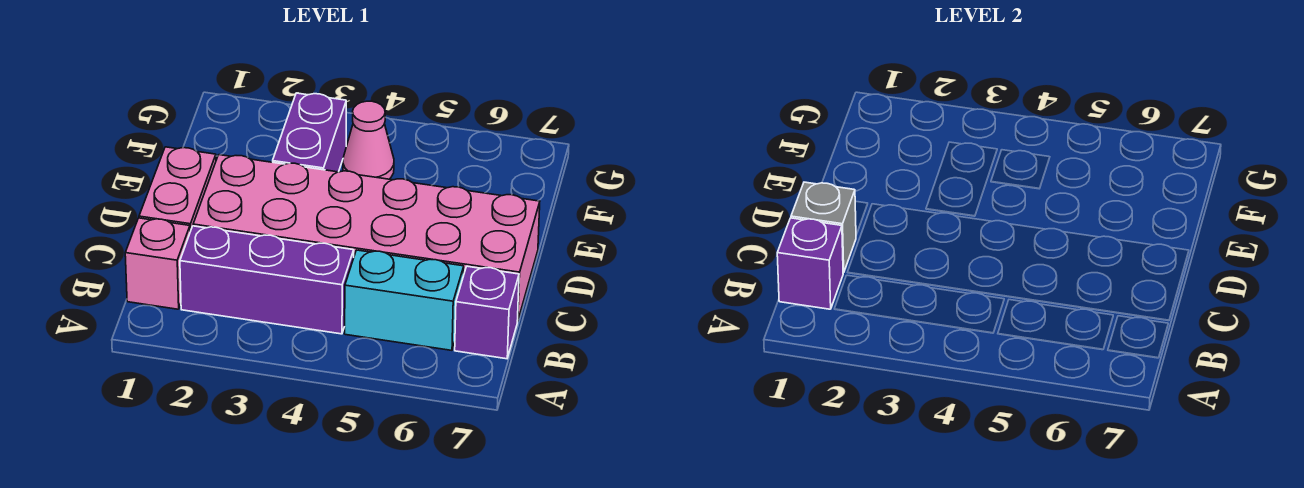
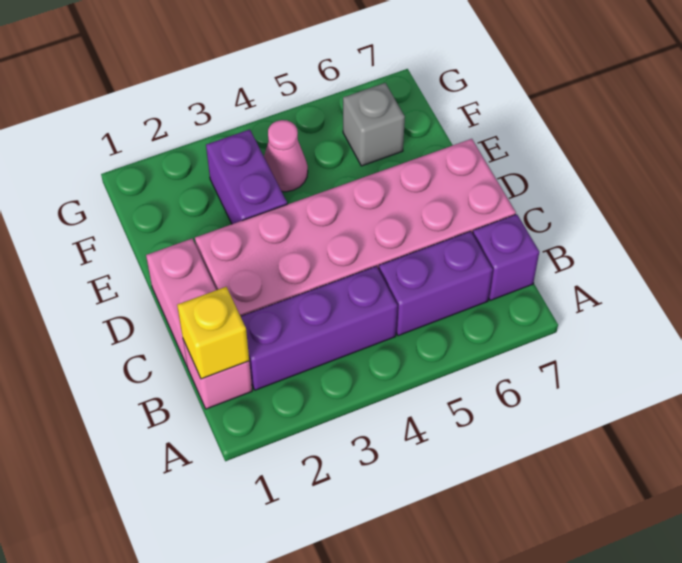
purple brick B1 level 2 -> yellow brick B1 level 2
cyan brick B5:B6 level 1 -> purple brick B5:B6 level 1
grey brick C1 level 2 -> grey brick F6 level 1

